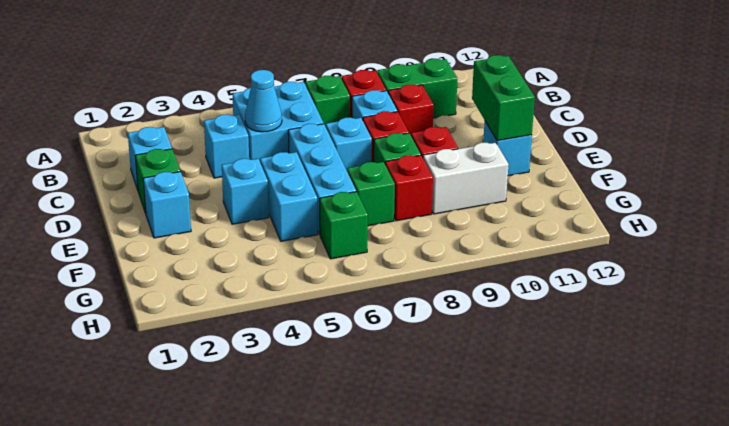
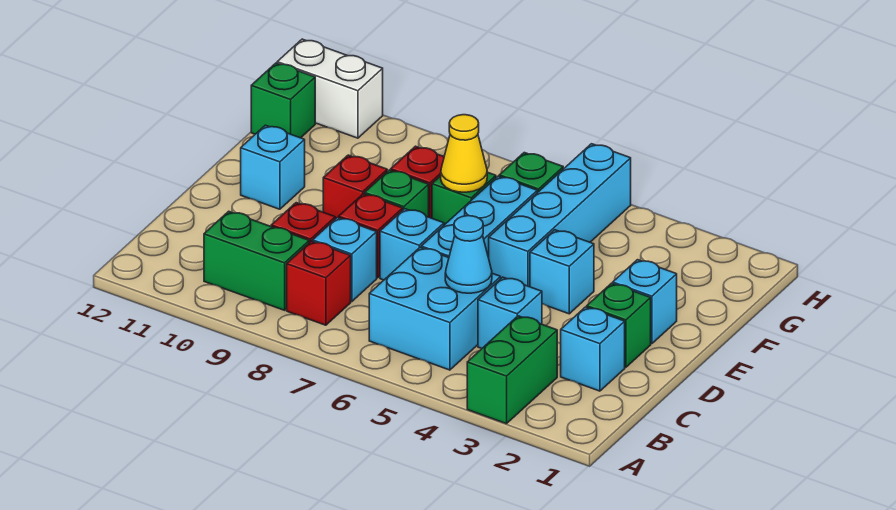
green brick B7 level 1 -> green brick G12 level 1
green brick D11:E11 level 2 -> green brick A3:B3 level 1
cyan brick E5:F5 level 1 -> cyan brick E5:H5 level 1
none -> yellow cone F7 level 2
white brick F9:F10 level 1 -> white brick H11:H12 level 1

